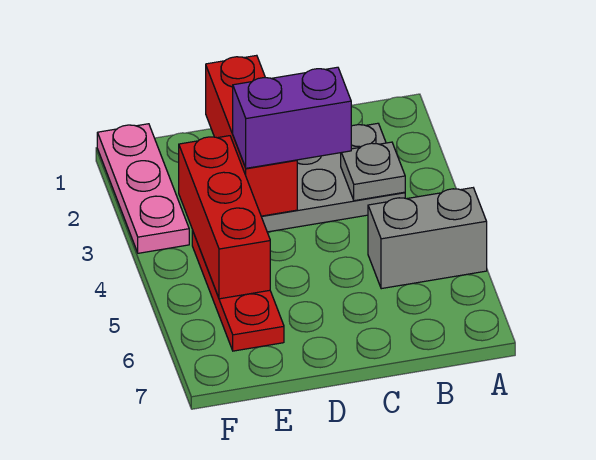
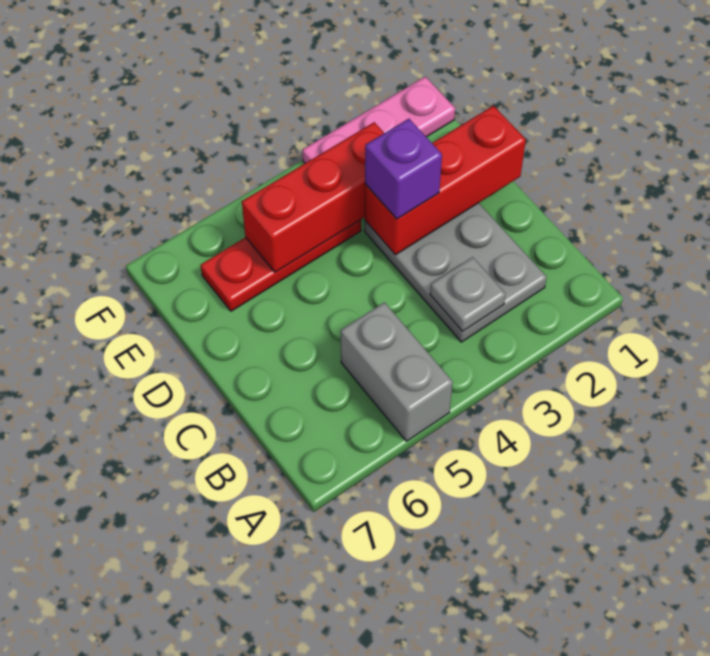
purple brick C3:D3 level 3 -> purple brick D3 level 3

